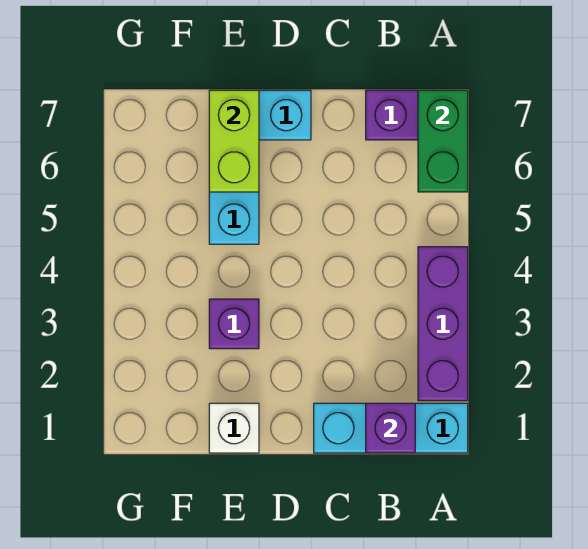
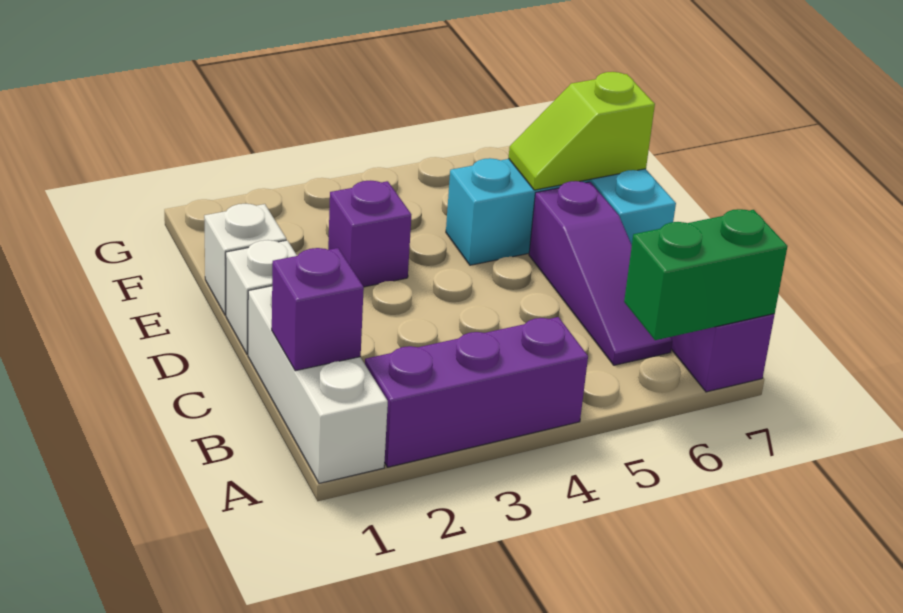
cyan brick A1:C1 level 1 -> white brick A1:C1 level 1
none -> purple slope B6:D6 level 1 top D
none -> white brick D1 level 1
lime brick E6:E7 level 2 -> lime slope E6:E7 level 2 top 7

